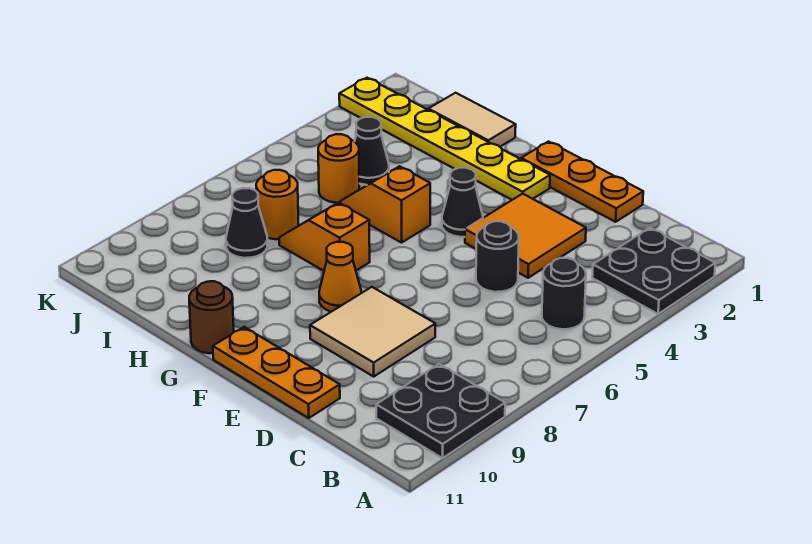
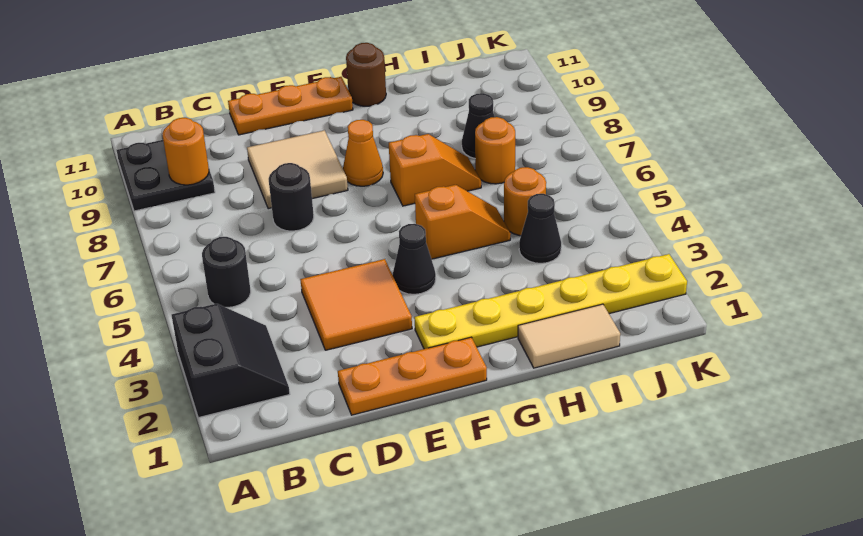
black plate A2:B3 level 1 -> black slope A2:B3 level 1 top A
none -> orange round brick B9 level 2
black round brick D5 level 1 -> black round brick D7 level 1

